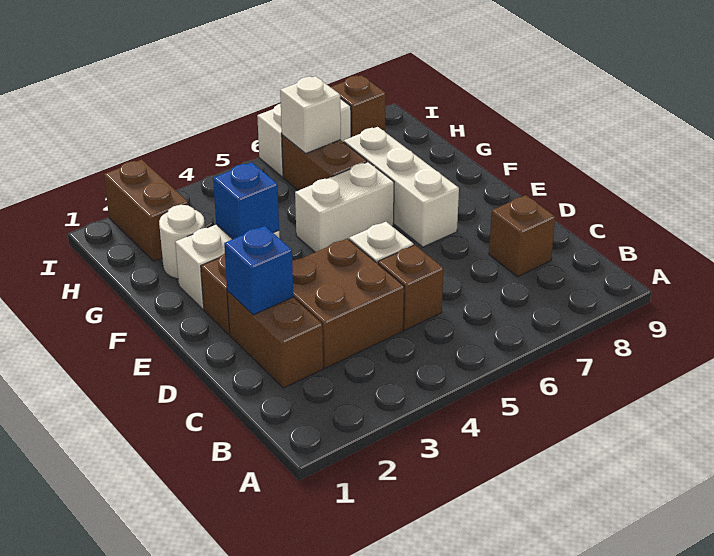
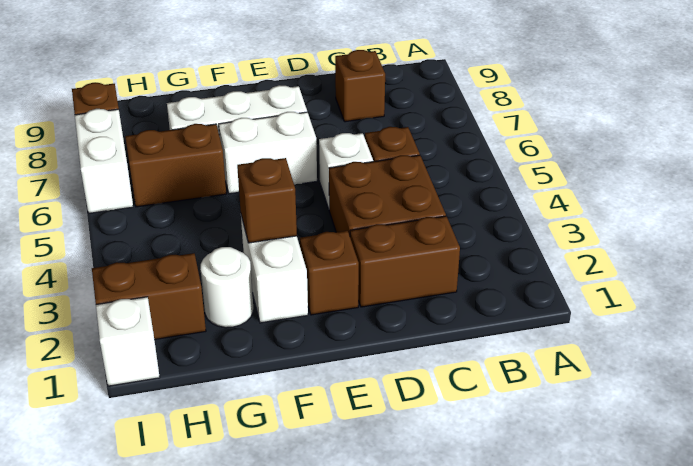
blue brick D2 level 2 -> none
blue brick F3 level 2 -> brown brick F3 level 2
white brick F5:F6 level 1 -> white brick E6:F6 level 1
white brick H6 level 2 -> white brick I1 level 1

